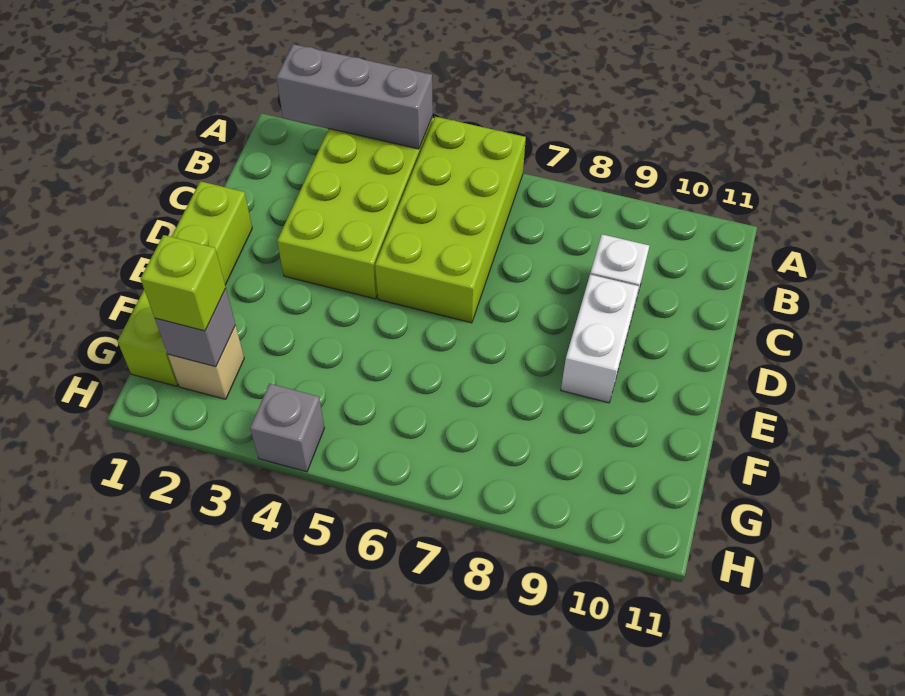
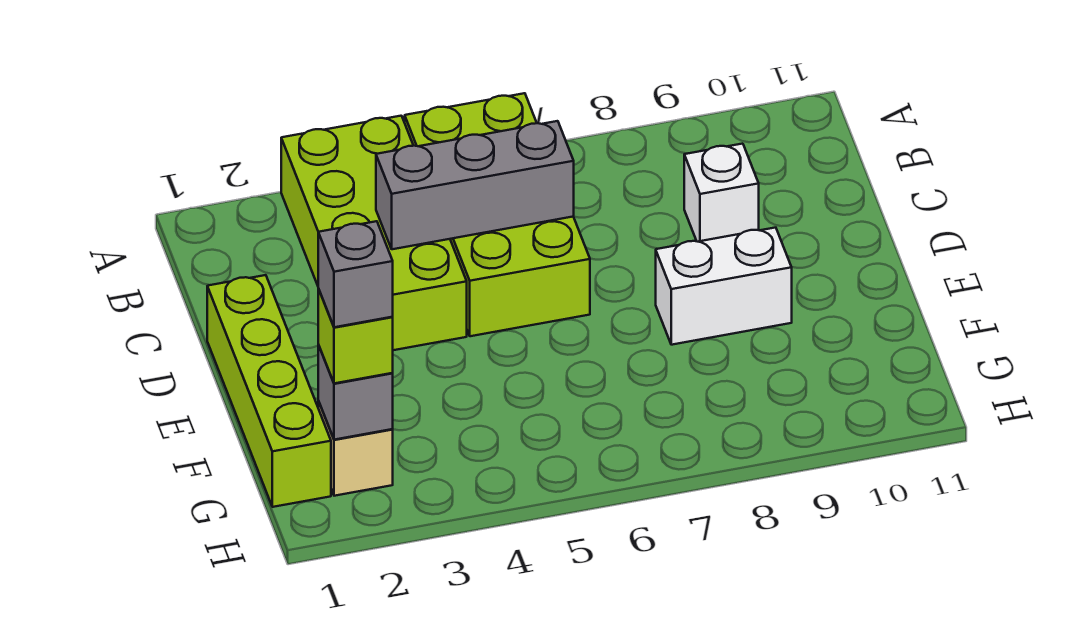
grey brick A2:A4 level 2 -> grey brick C4:C6 level 2
white brick D9:E9 level 1 -> white brick E8:E9 level 1
grey brick H4 level 1 -> grey brick G2 level 4

